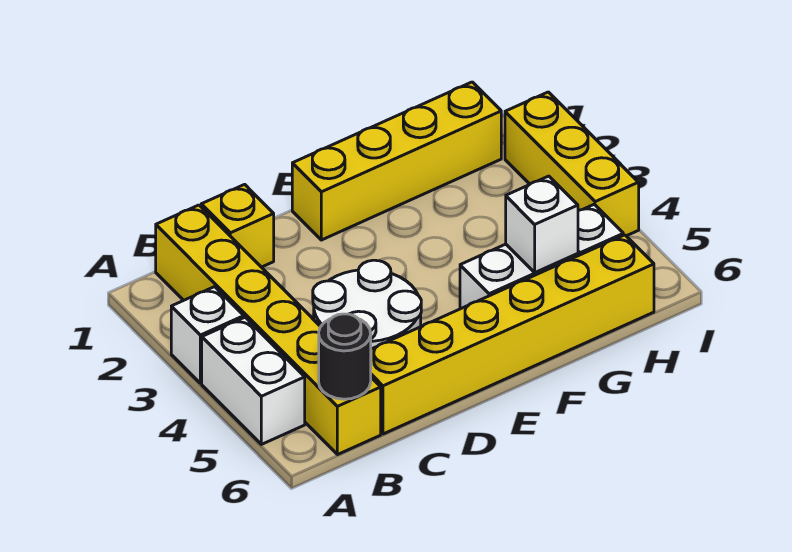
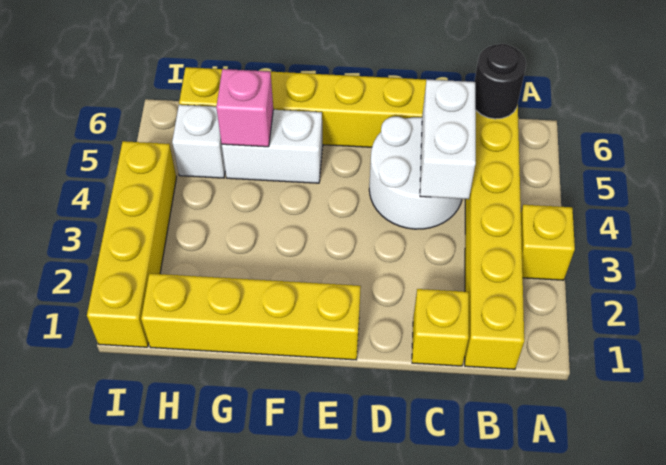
white brick A3 level 1 -> yellow brick A3 level 1
white brick A4:A5 level 1 -> white brick C4:C5 level 2
white brick G5 level 2 -> pink brick G5 level 2
yellow brick I2:I4 level 1 -> yellow brick I1:I4 level 1

